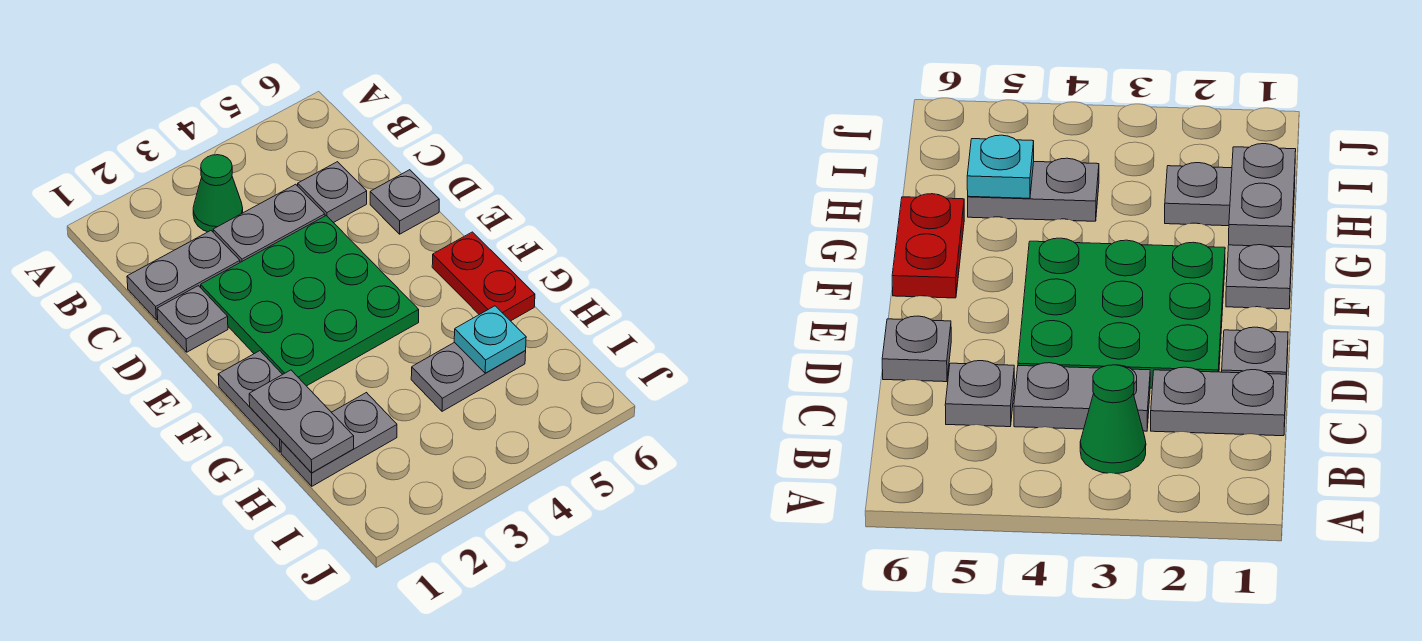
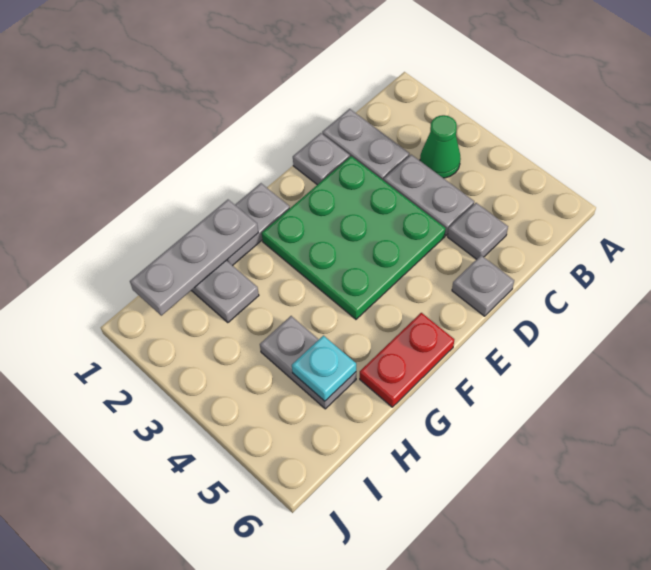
grey plate G1:H1 level 2 -> grey plate G1:I1 level 2

